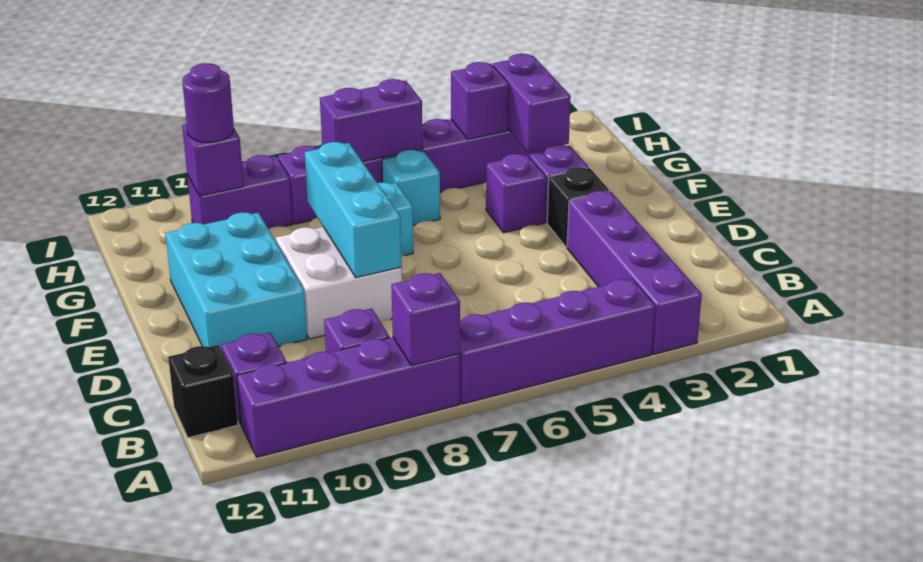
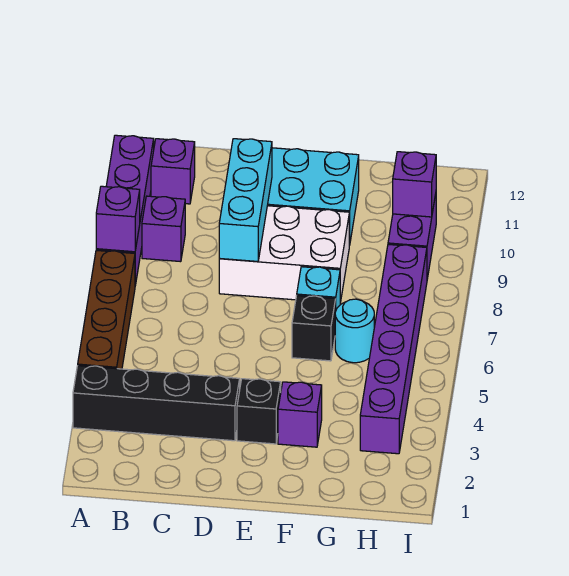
purple brick A3:D3 level 1 -> black brick A3:D3 level 1
purple brick A4:A7 level 1 -> brown brick A4:A7 level 1
black brick B12 level 1 -> black brick F6 level 1
white brick D8:E9 level 1 -> white brick D8:F9 level 1
cyan brick D8:F8 level 2 -> cyan brick D8:D10 level 2
purple brick F4 level 1 -> none
purple brick G3:H3 level 2 -> none
cyan brick G6 level 1 -> cyan round brick G6 level 1
purple brick H4 level 2 -> none
purple brick H6:H7 level 2 -> none
purple round brick H10 level 3 -> none

